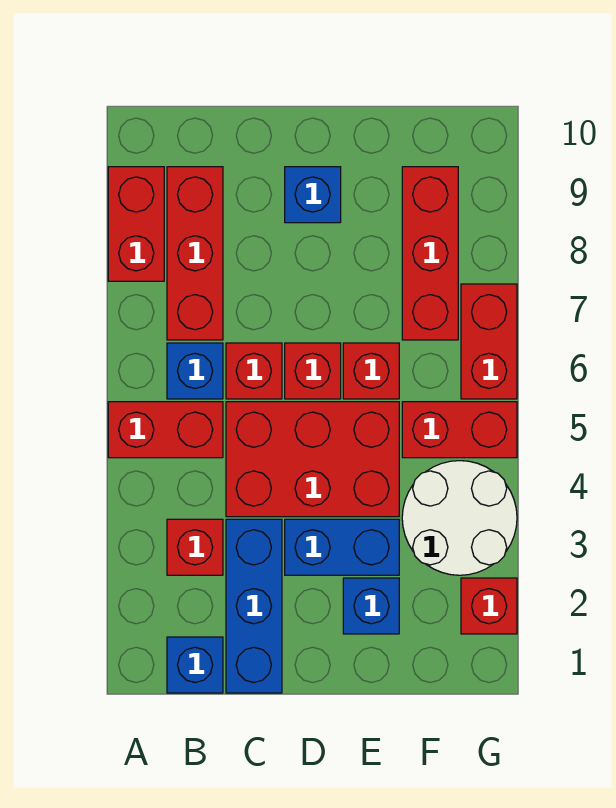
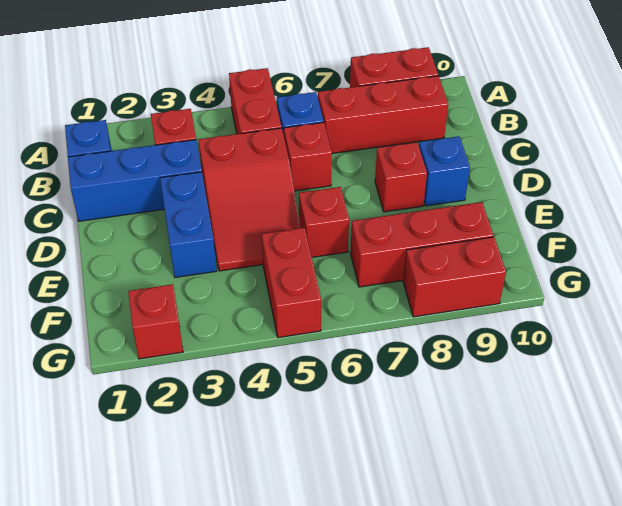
red brick C4:E5 level 1 -> red slope C4:E5 level 1 top C
red brick D6 level 1 -> red brick D8 level 1
blue brick E2 level 1 -> none
white round brick F3:G4 level 1 -> none
red brick G6:G7 level 1 -> red brick G8:G9 level 1

